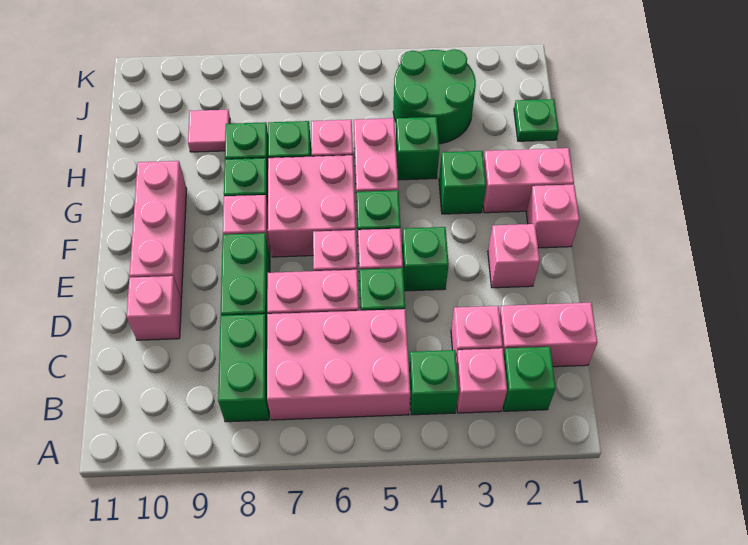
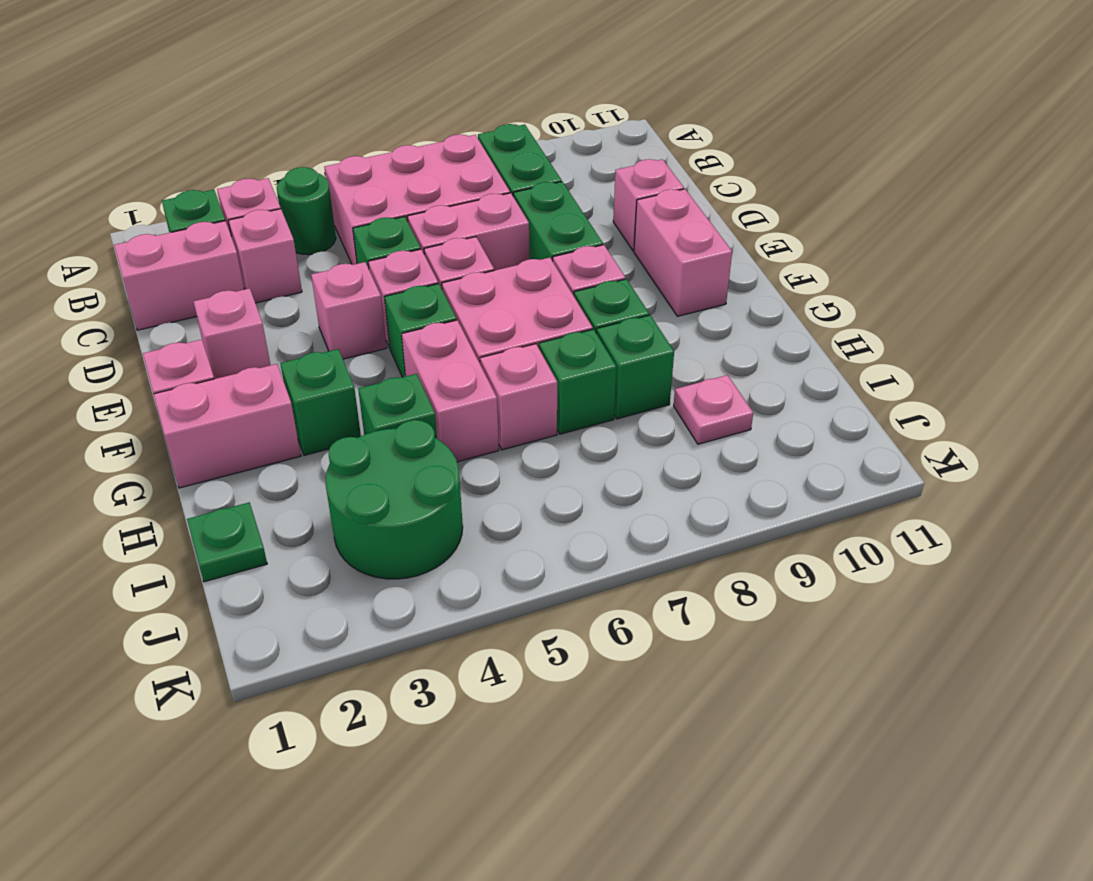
green brick B4 level 1 -> green round brick B4 level 1
green brick E4 level 1 -> pink brick E4 level 1
pink brick E10:G10 level 1 -> pink brick E10:F10 level 1
pink tile I9 level 1 -> pink plate I9 level 1

